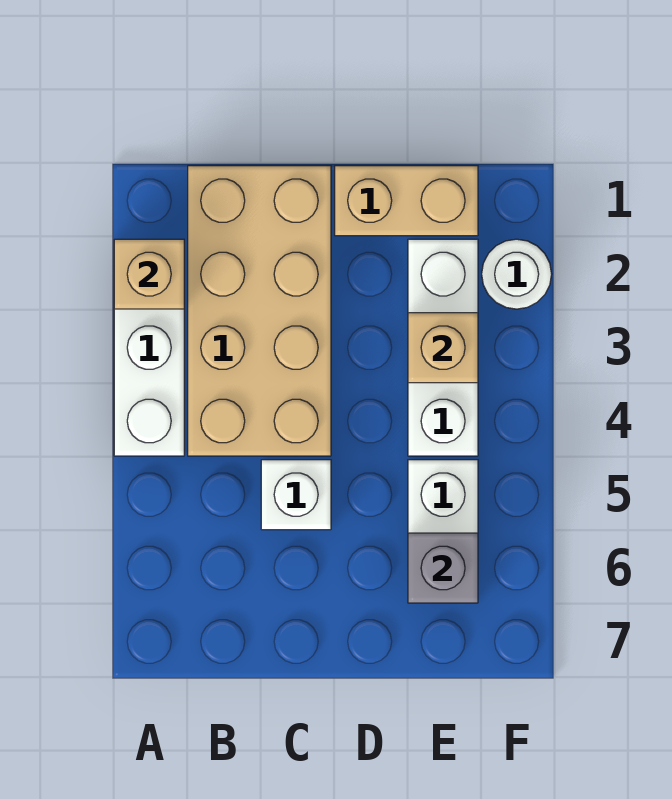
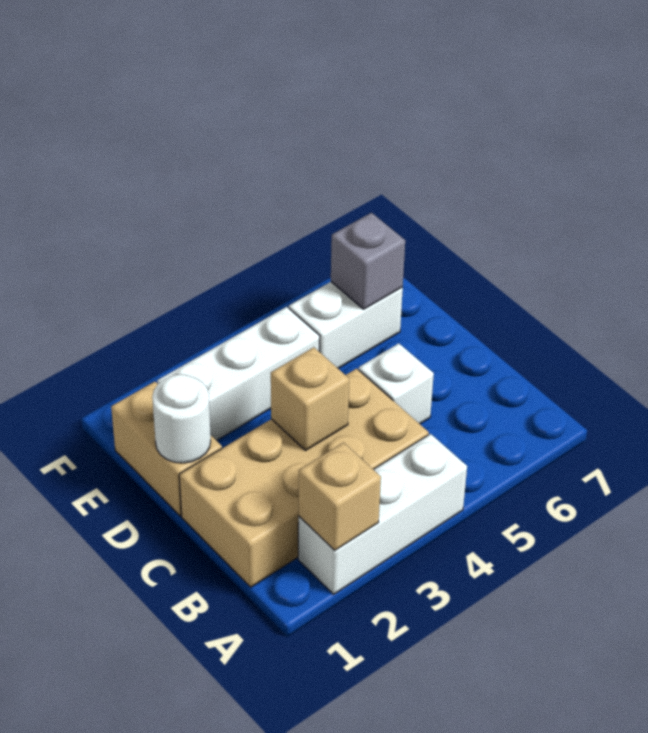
tan brick E3 level 2 -> tan brick C3 level 2
white round brick F2 level 1 -> white round brick D1 level 2

